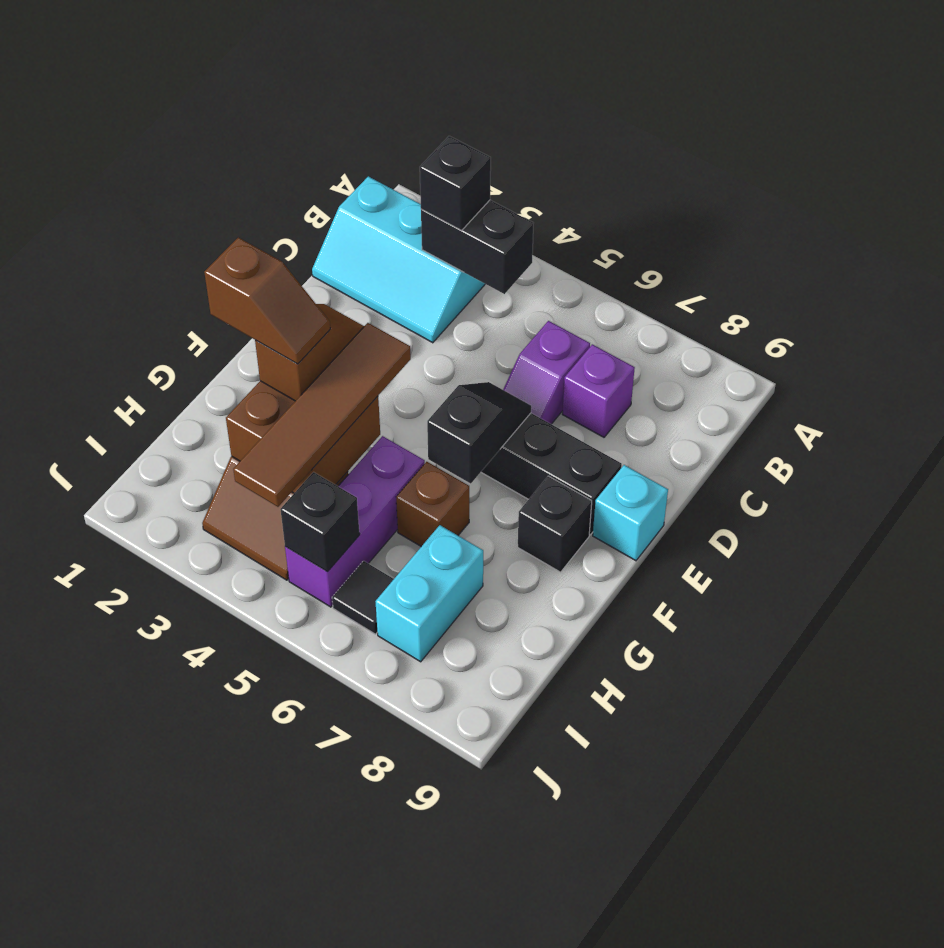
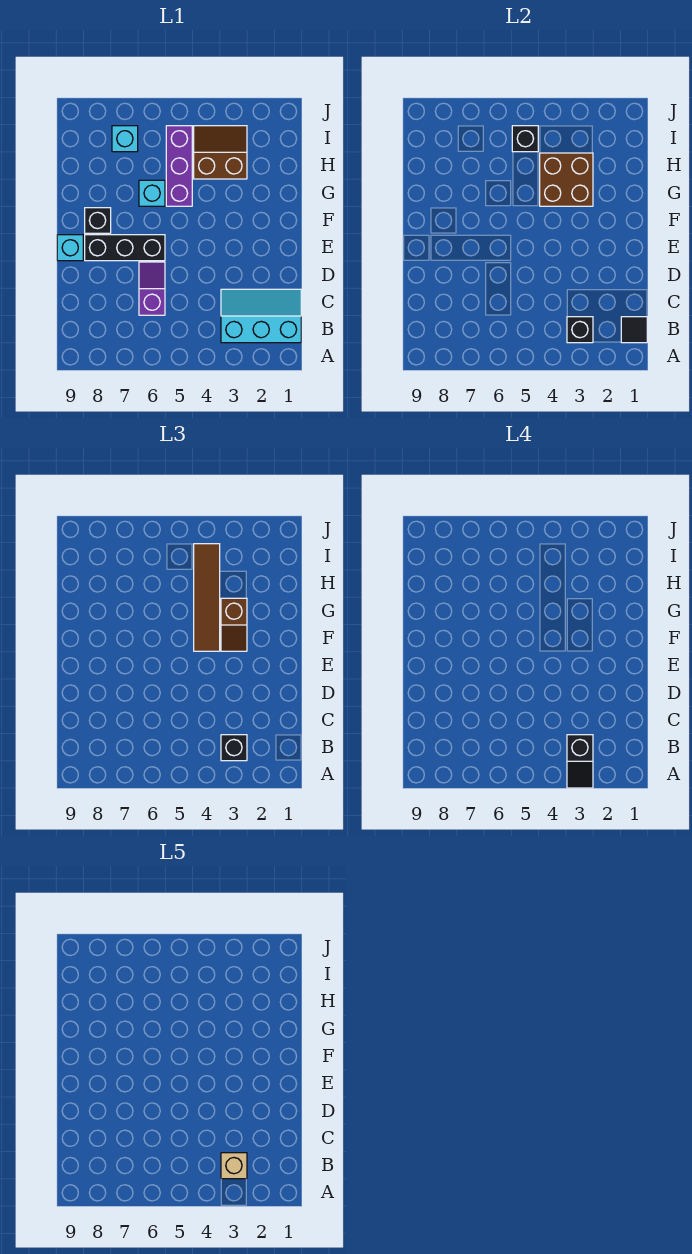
black brick B3:B4 level 2 -> black brick B3 level 2
none -> tan brick B3 level 5
purple brick C7 level 1 -> none
black slope E6:F6 level 2 top F -> black slope A3:B3 level 4 top B
brown slope G2:G3 level 4 top 2 -> none
brown brick G6 level 1 -> cyan brick G6 level 1
cyan brick H7:I7 level 1 -> cyan brick I7 level 1
black tile I6 level 1 -> black tile B1 level 2

